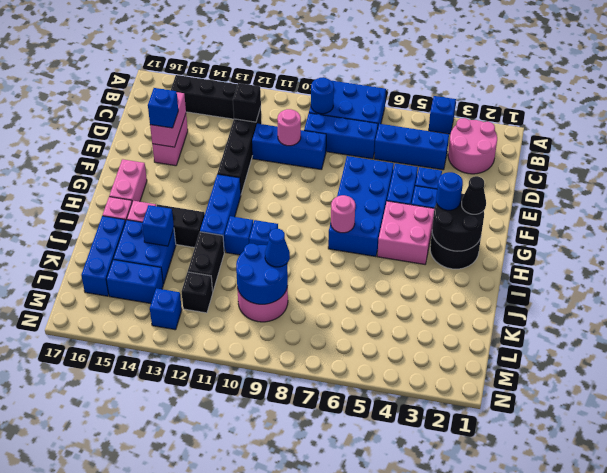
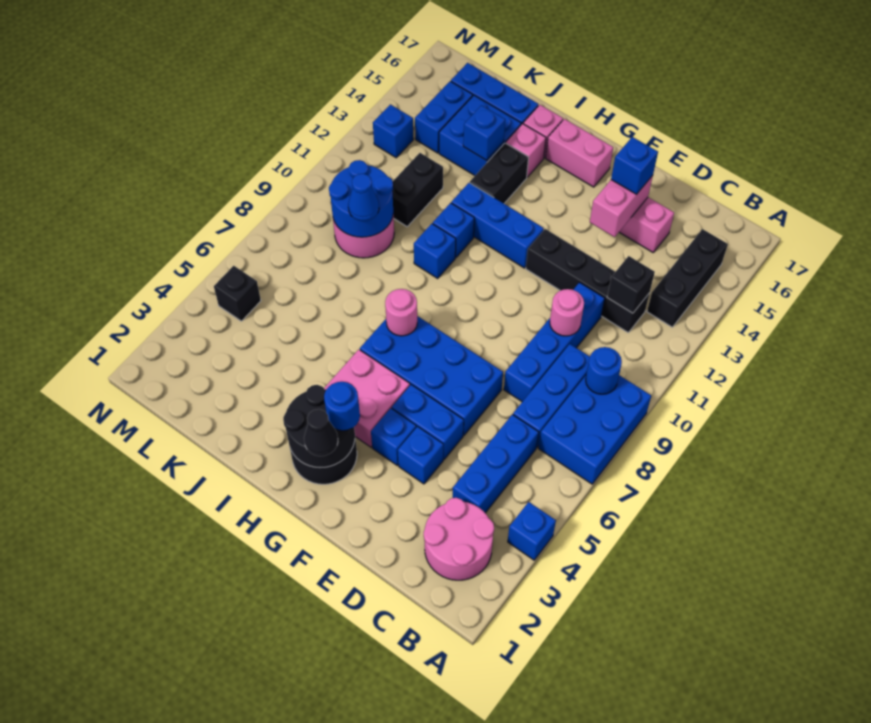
blue brick D9:D11 level 1 -> blue brick D8:D11 level 1
pink brick D15:E15 level 2 -> pink brick E14:E15 level 2
black brick J12:K12 level 1 -> black brick K11:K12 level 1
black brick L12 level 1 -> black brick M5 level 1

